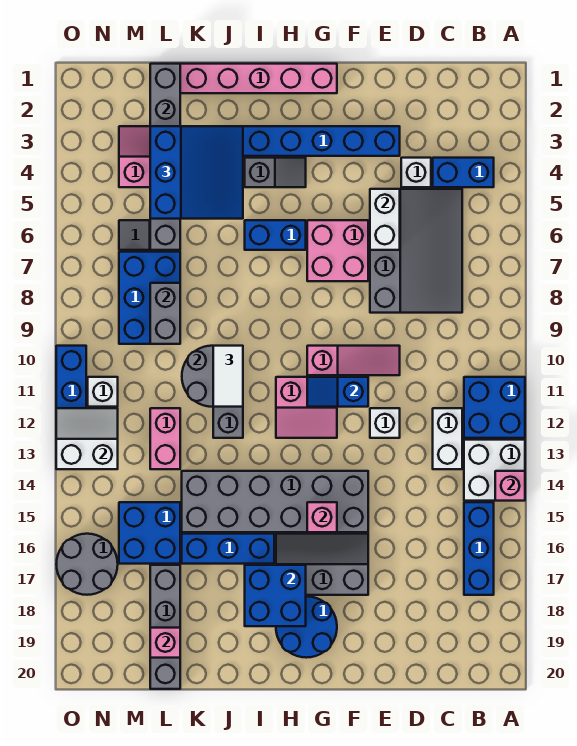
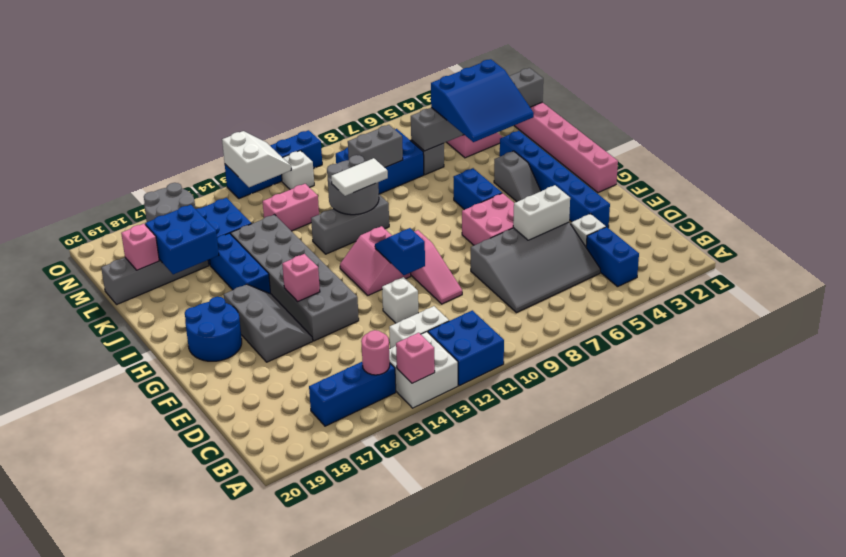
none -> pink round brick B15 level 2
blue brick H17:I18 level 2 -> blue brick K17:L18 level 2

